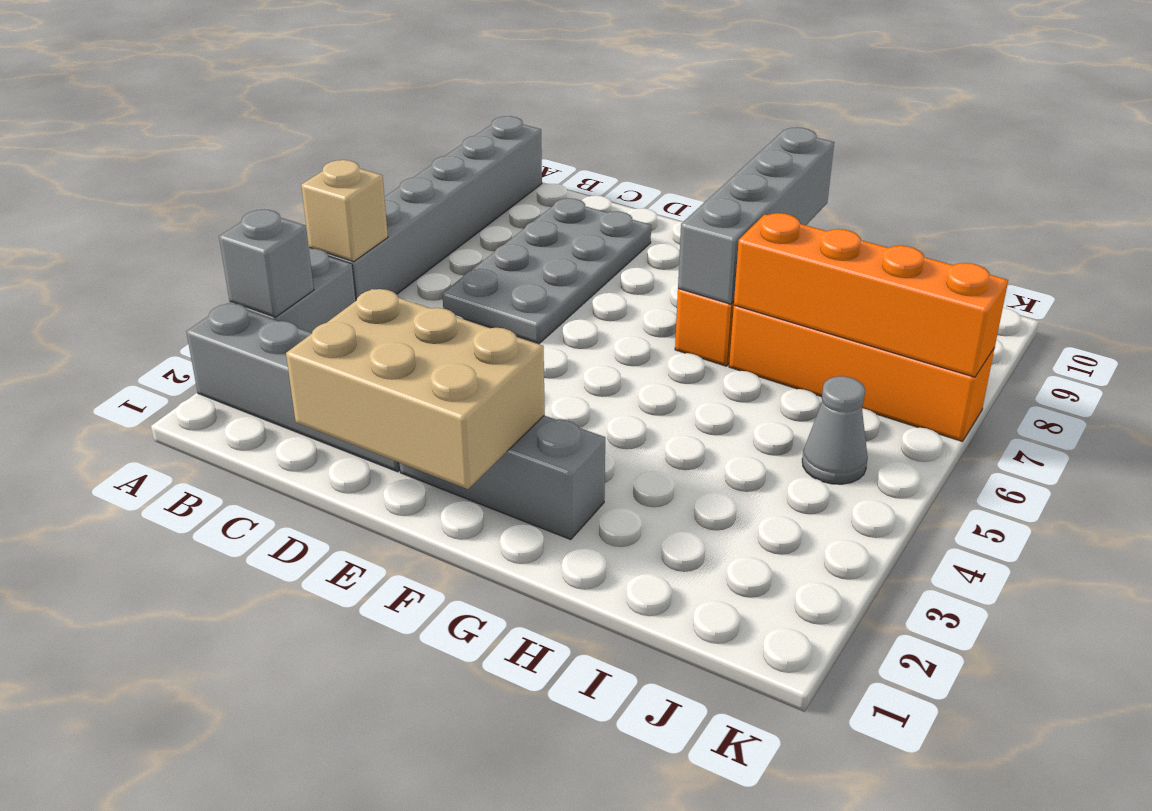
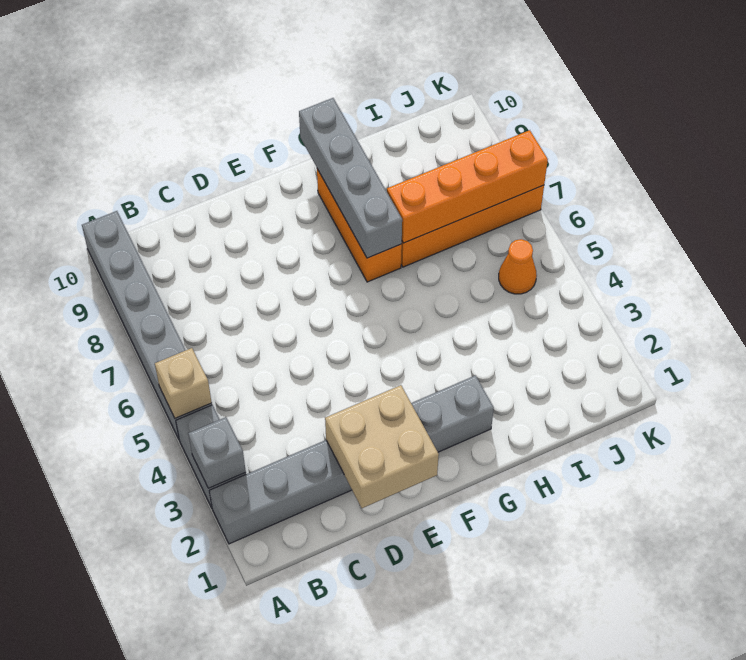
grey plate C6:D9 level 1 -> none
tan brick D1:F2 level 2 -> tan brick D1:E2 level 2
grey cone J5 level 1 -> orange cone J5 level 1

